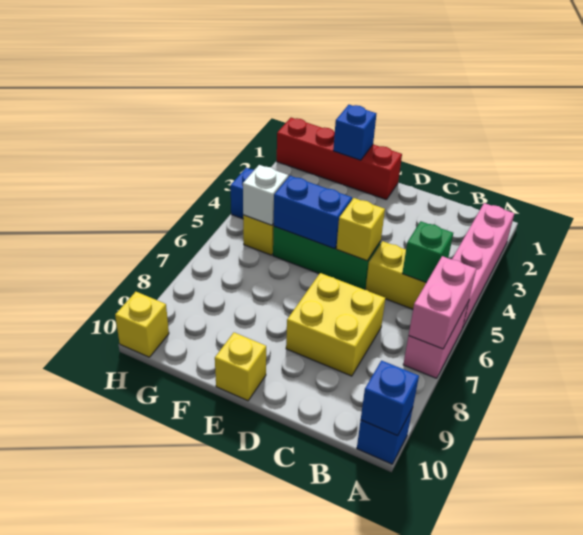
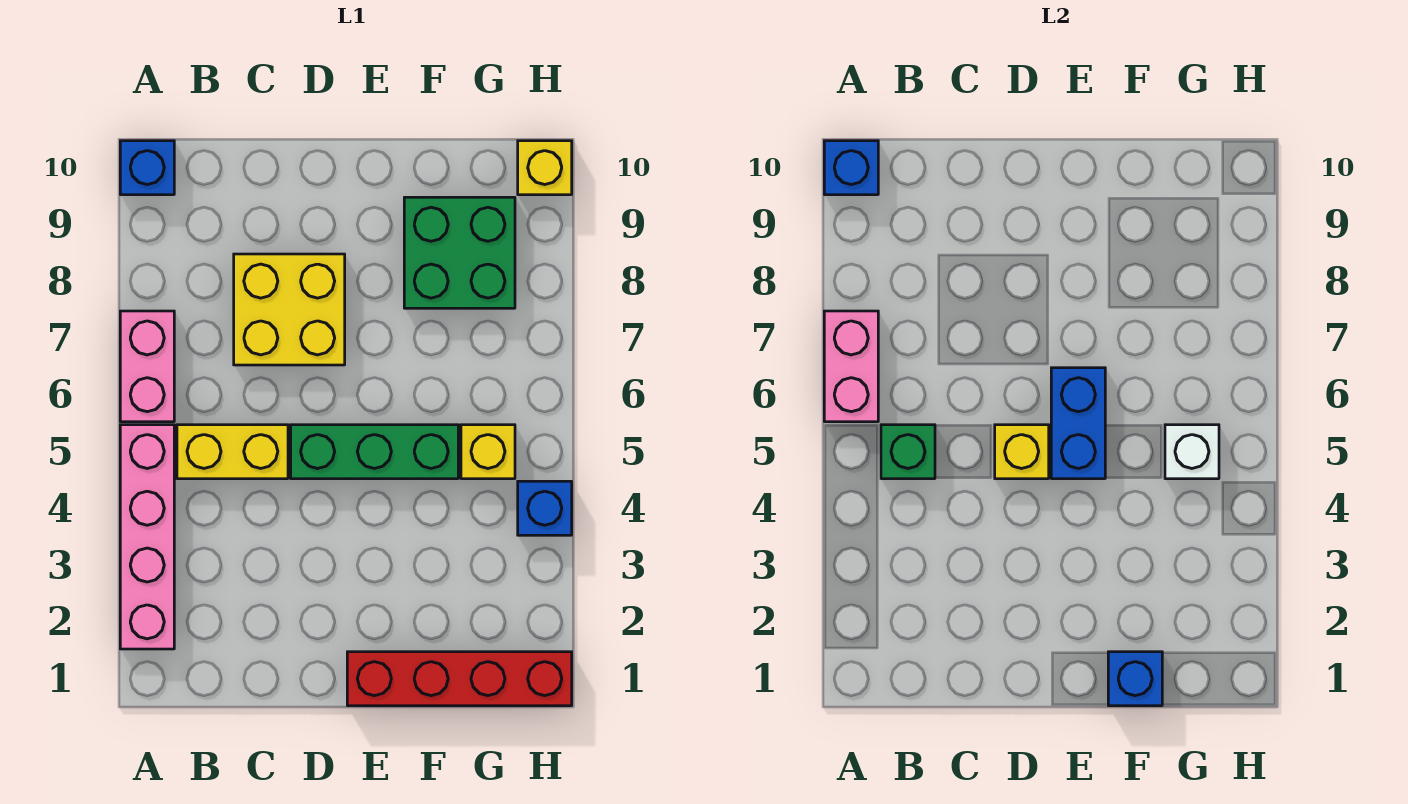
blue brick E5:F5 level 2 -> blue brick E5:E6 level 2
yellow brick E10 level 1 -> none
none -> green brick F8:G9 level 1

